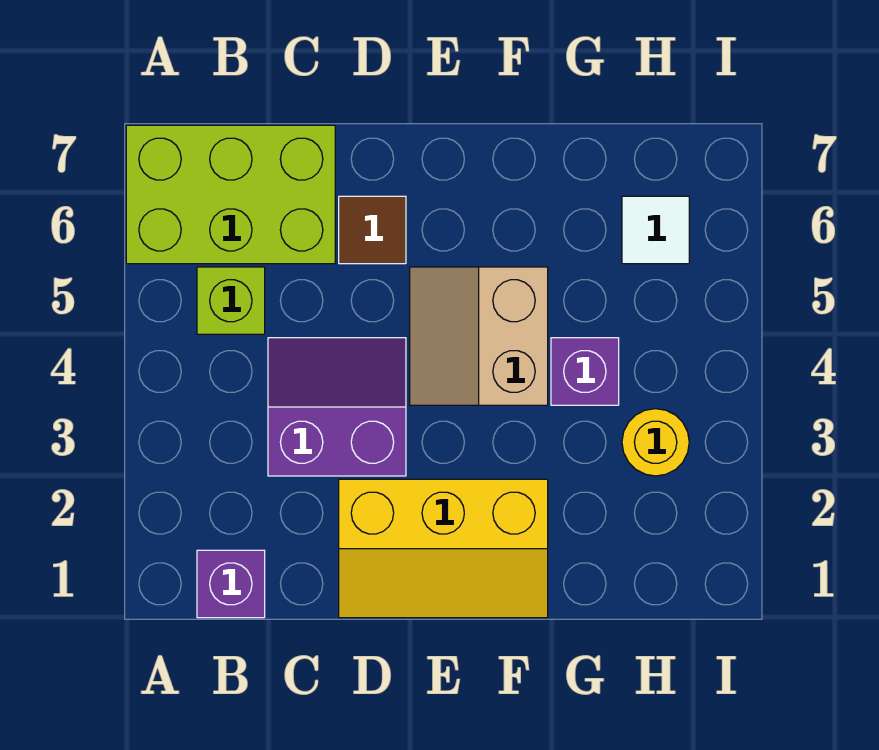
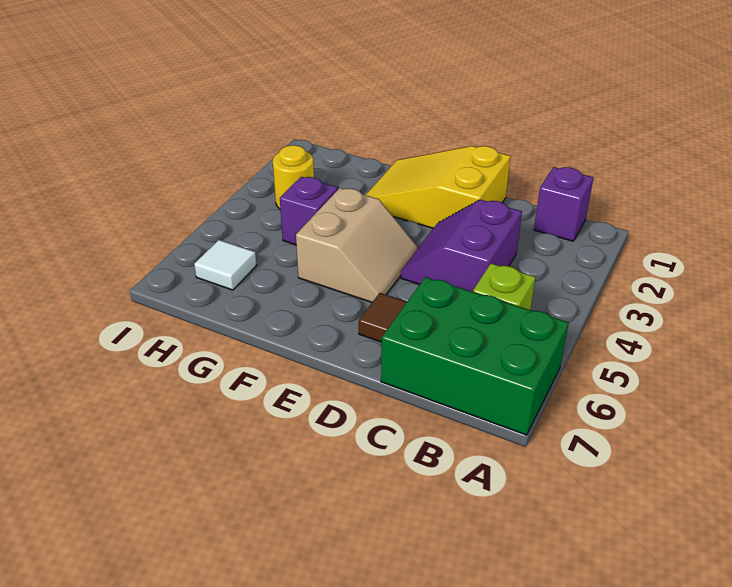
lime brick A6:C7 level 1 -> green brick A6:C7 level 1
purple slope C3:D4 level 1 top 3 -> purple slope C3:D4 level 1 top C
yellow slope D1:F2 level 1 top 2 -> yellow slope D1:F2 level 1 top D

